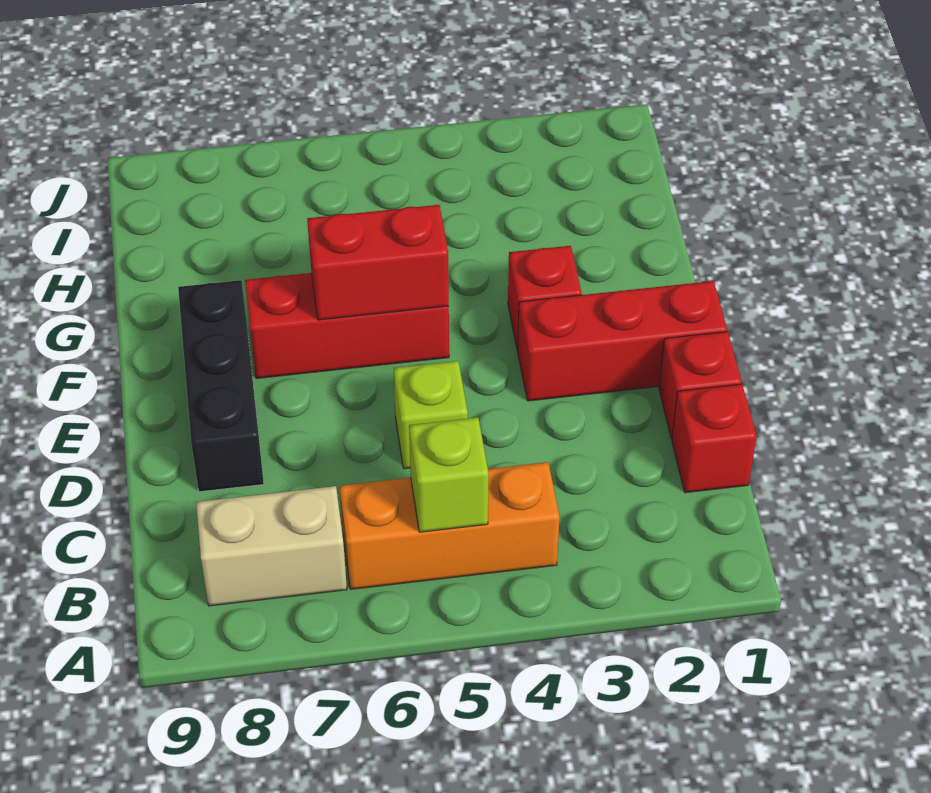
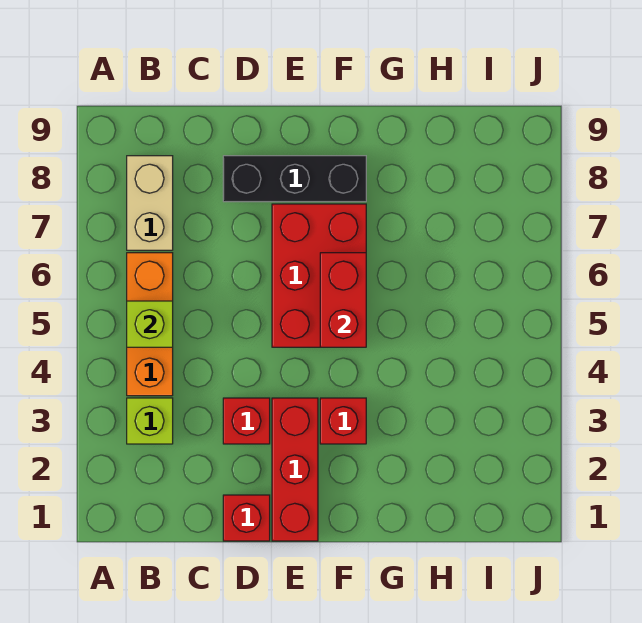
red brick C1 level 1 -> red brick D3 level 1
lime brick D5 level 1 -> lime brick B3 level 1
red brick F5:F7 level 1 -> red brick E5:F7 level 1

